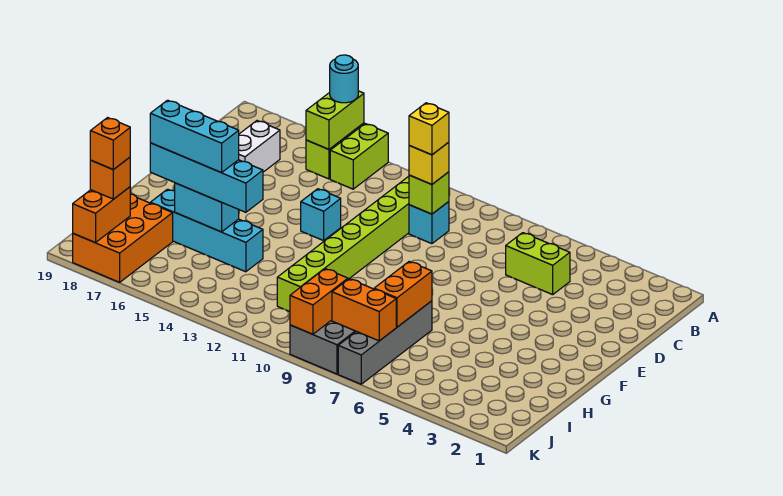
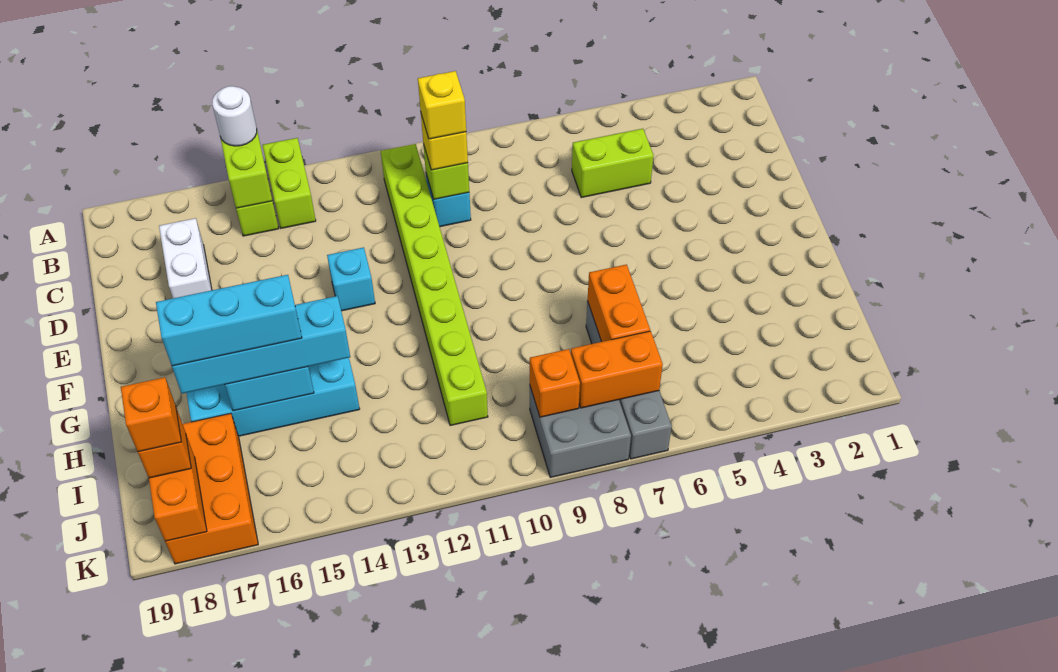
cyan round brick A15 level 3 -> white round brick A15 level 3
orange brick J9:K9 level 2 -> orange brick J9 level 2

